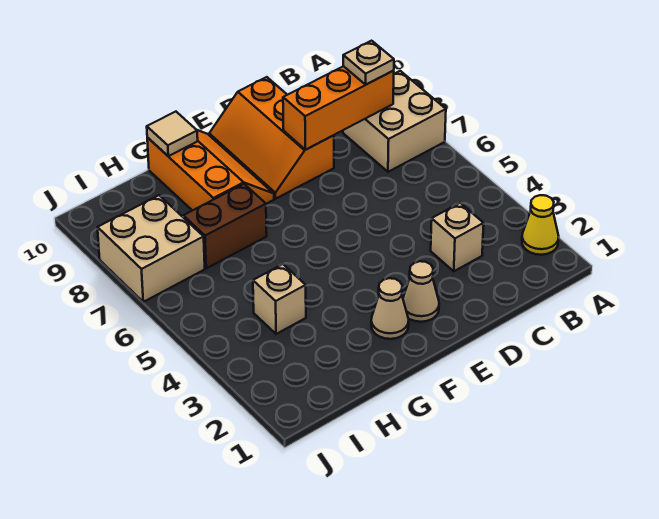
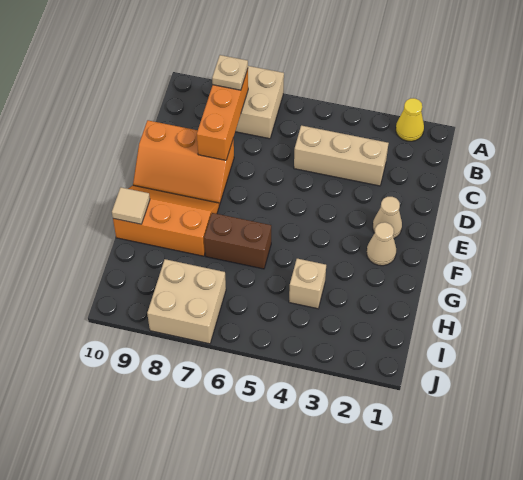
tan brick C3 level 1 -> tan brick C3:C5 level 1
brown brick G7:H7 level 1 -> brown brick G6:G7 level 1

